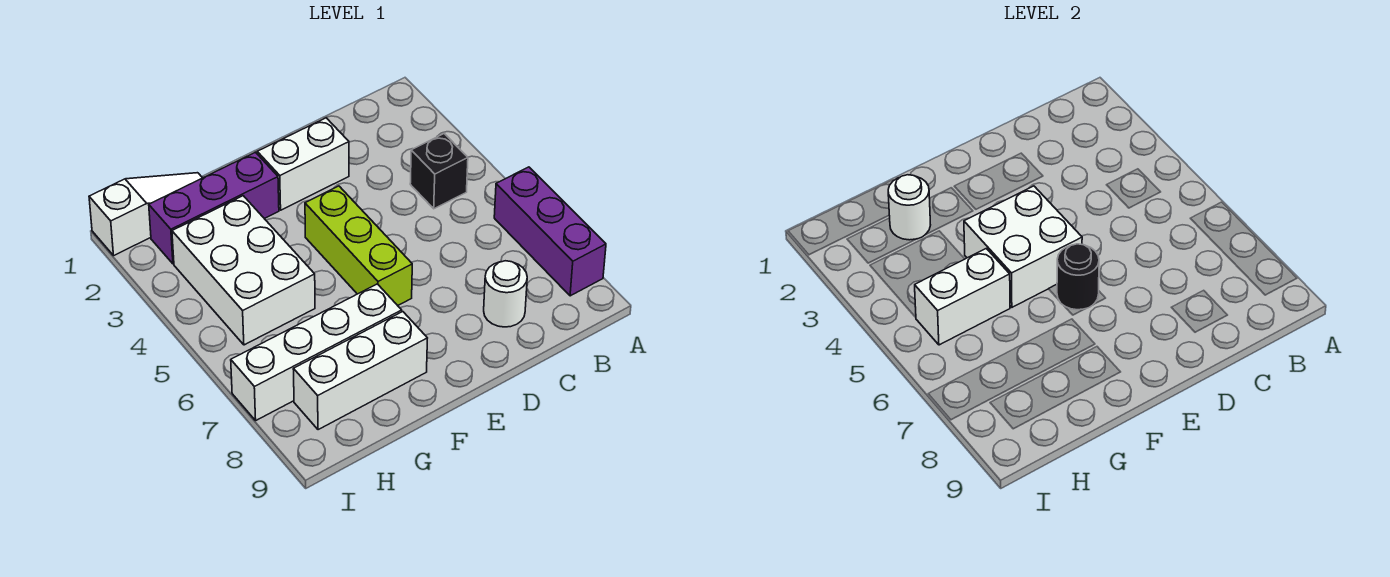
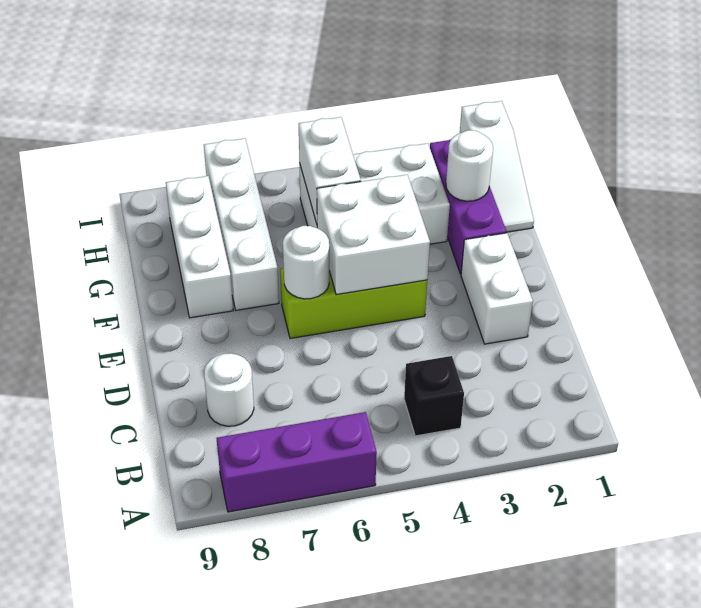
black round brick E6 level 2 -> white round brick E6 level 2

